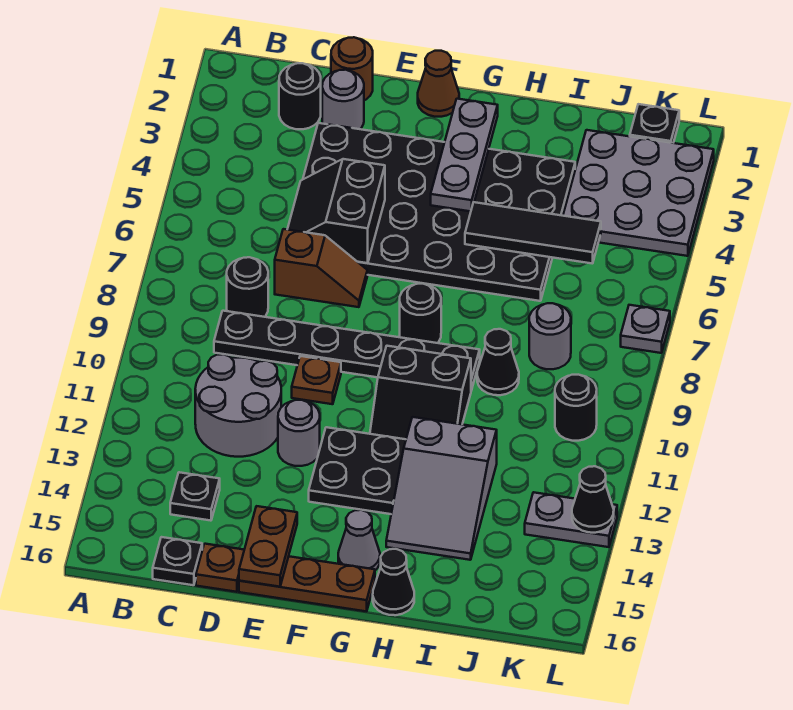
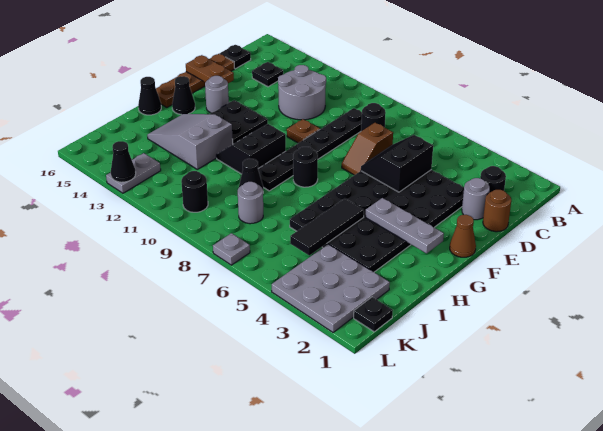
black slope D5:E6 level 2 top E -> black slope D5:E6 level 2 top 5
grey round brick E12 level 1 -> grey round brick F14 level 1
grey cone G15 level 1 -> black cone G15 level 1

